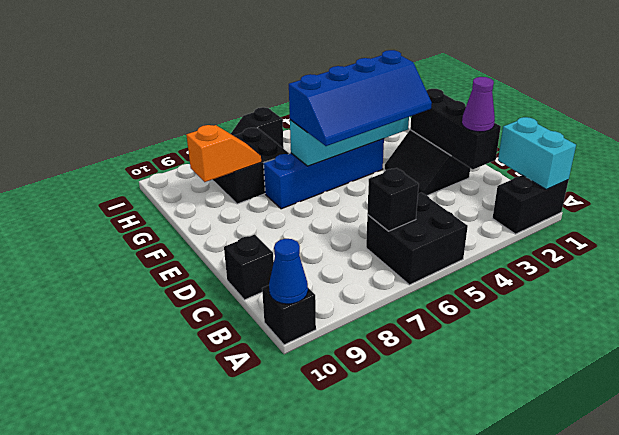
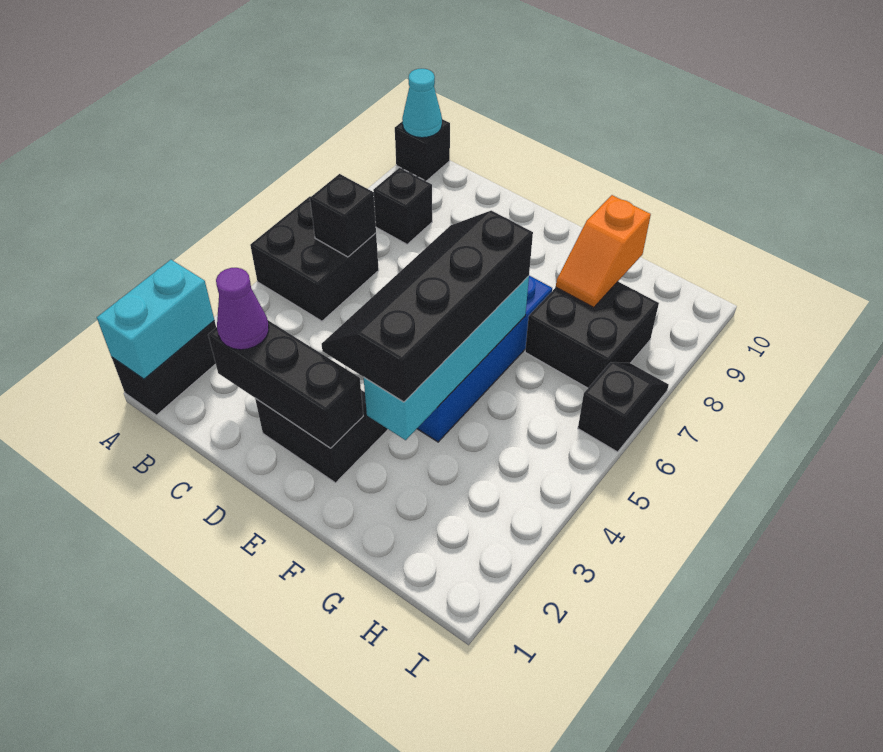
cyan brick A1:B1 level 2 -> cyan brick A1:A2 level 2
blue cone A10 level 2 -> cyan cone A10 level 2
black brick C10 level 1 -> black brick B8 level 1
blue slope E3:F6 level 3 top F -> black slope E3:F6 level 3 top F

